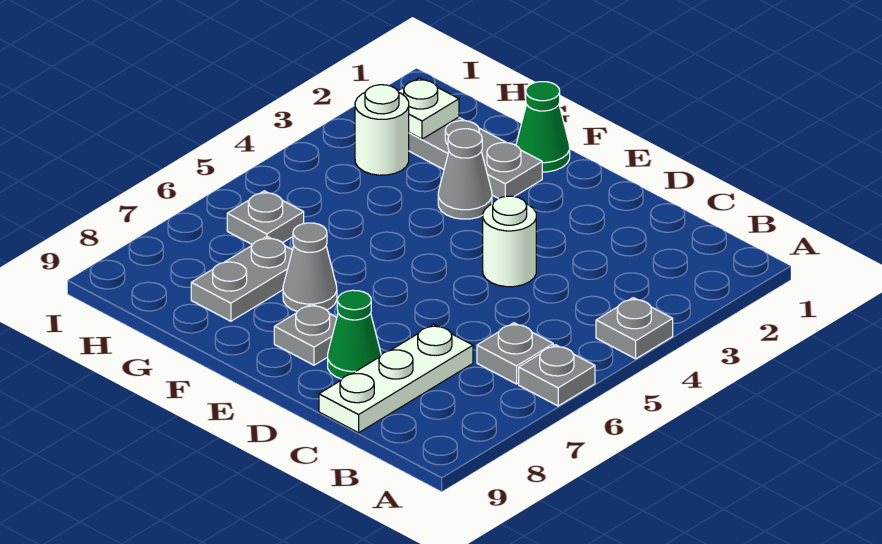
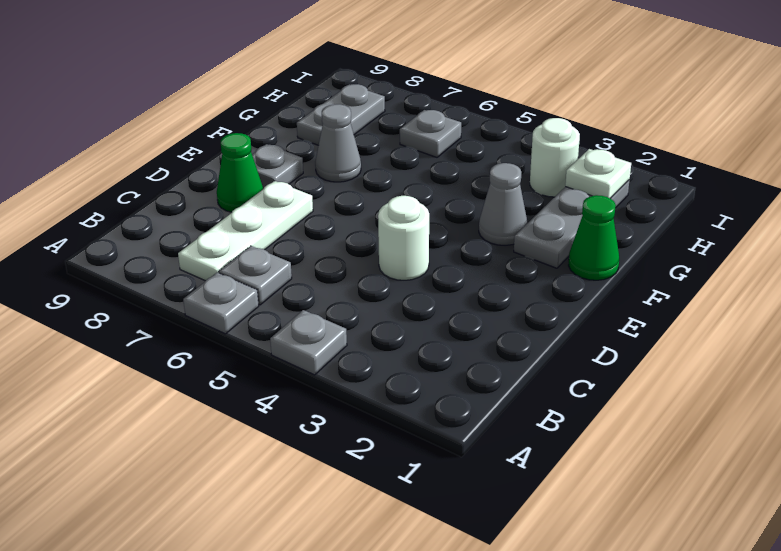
white plate C7:C9 level 1 -> white plate B7:D7 level 1
grey plate G7:G8 level 1 -> grey plate G8:H8 level 1

